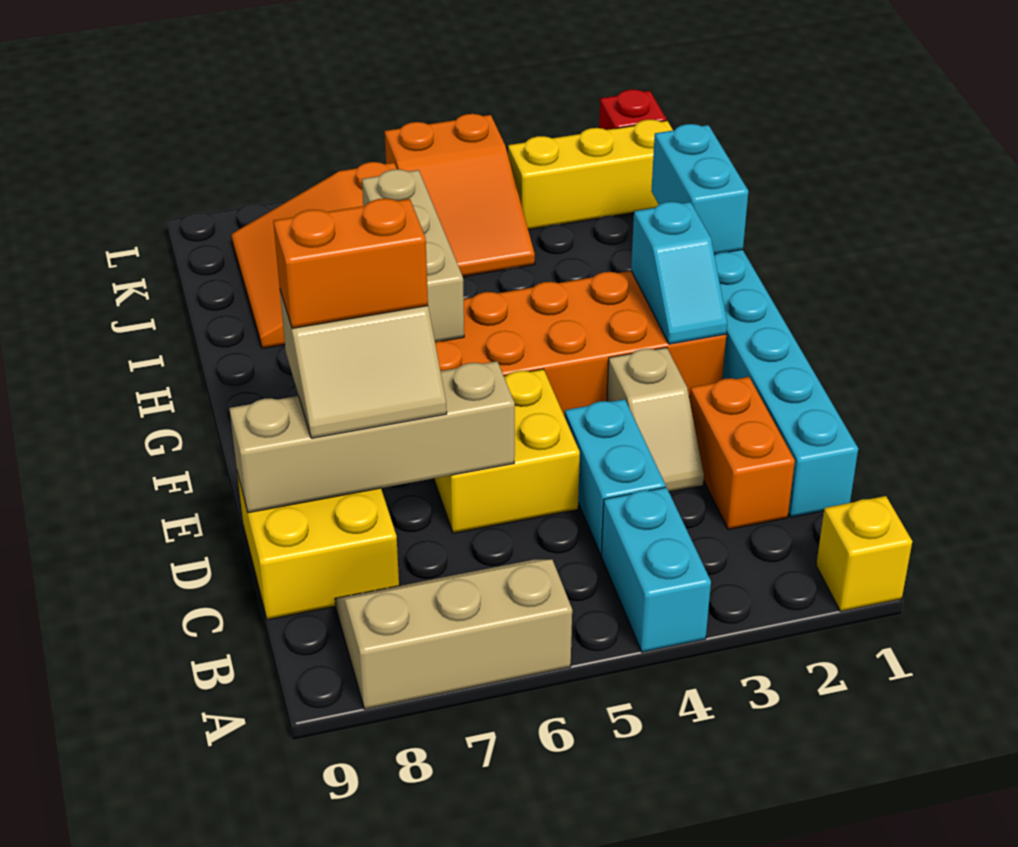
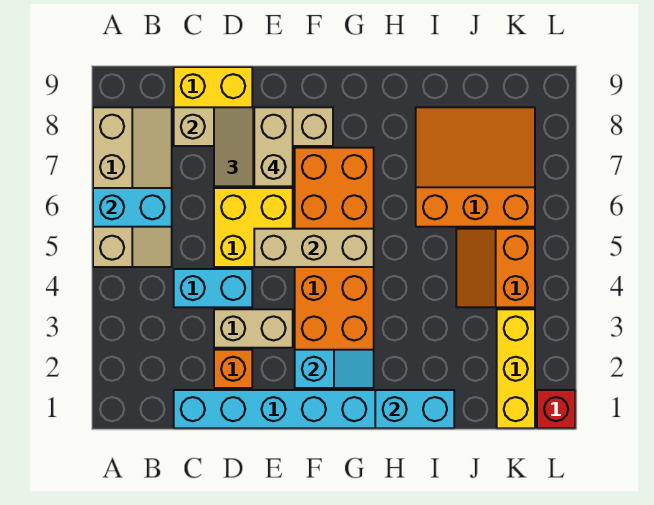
yellow brick A1 level 1 -> none
cyan brick A4:B4 level 1 -> cyan brick A6:B6 level 2
tan slope A6:B8 level 1 top A -> tan slope A5:B8 level 1 top A
orange brick C2:D2 level 1 -> orange brick D2 level 1
tan slope D3:E3 level 1 top E -> tan brick D3:E3 level 1
tan brick D6:D9 level 2 -> tan brick C8:F8 level 2
orange brick E7:E8 level 4 -> tan brick E7:E8 level 4
cyan slope F2:G2 level 2 top G -> cyan slope F2:G2 level 2 top F
tan brick G6:I6 level 2 -> tan brick E5:G5 level 2
orange slope J4:L5 level 1 top L -> orange slope J4:K5 level 1 top K

